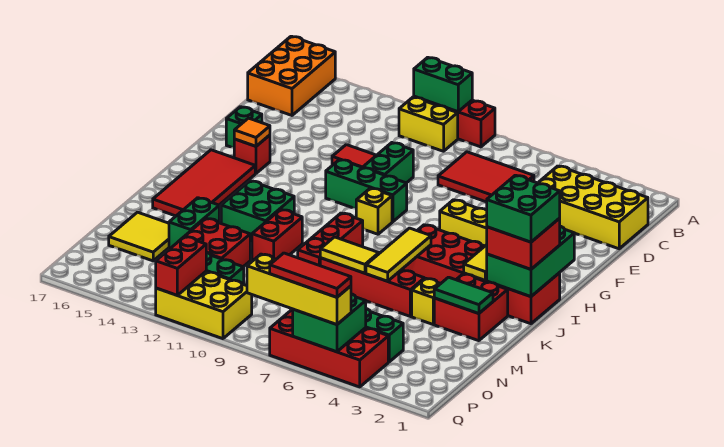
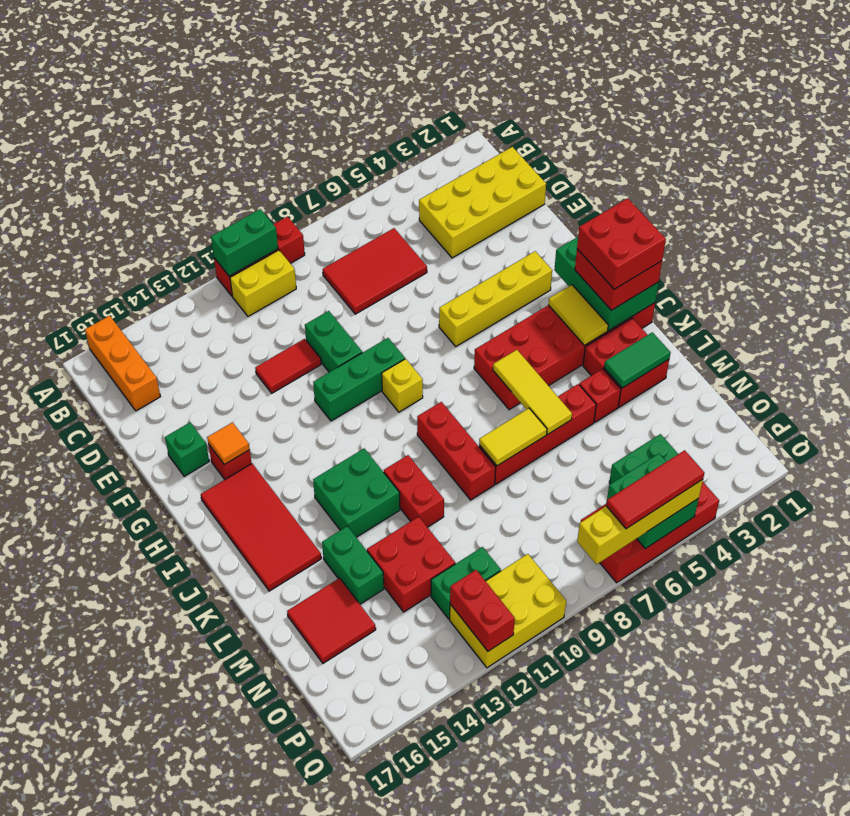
orange brick A16:C17 level 1 -> orange brick A16:C16 level 1
green brick I1:J2 level 4 -> red brick I1:J2 level 4
yellow brick L4 level 1 -> red brick L4 level 1
yellow tile M15:N16 level 1 -> red tile M15:N16 level 1

